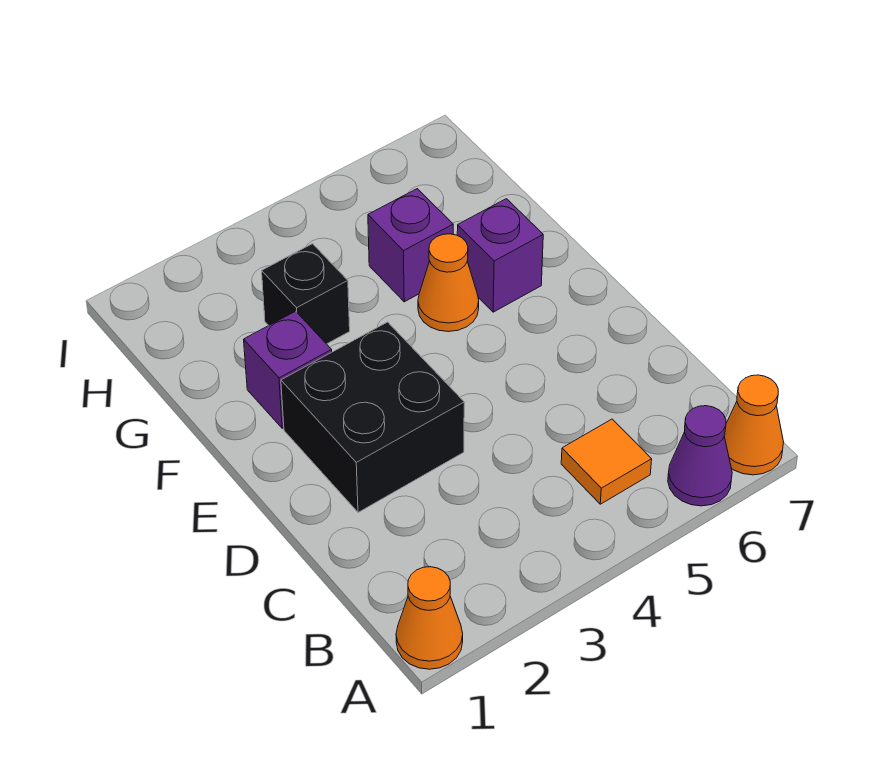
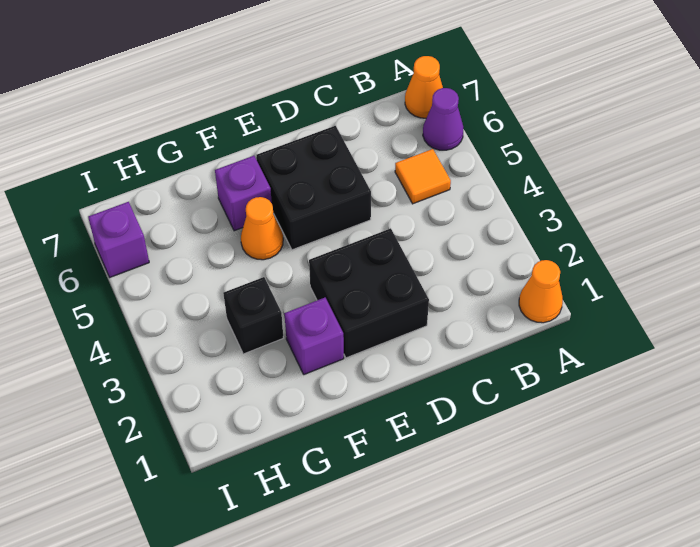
none -> black brick D5:E6 level 1
purple brick G5 level 1 -> purple brick I6 level 1

